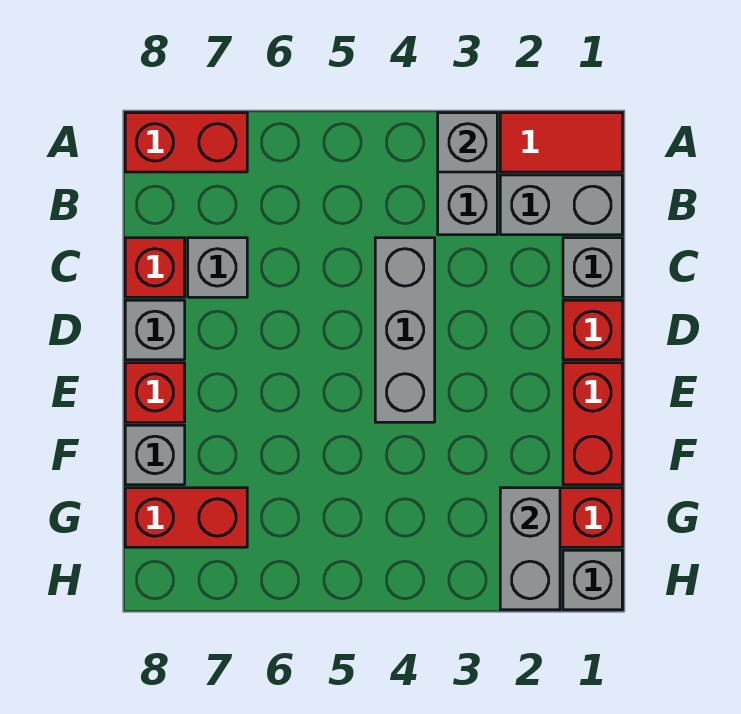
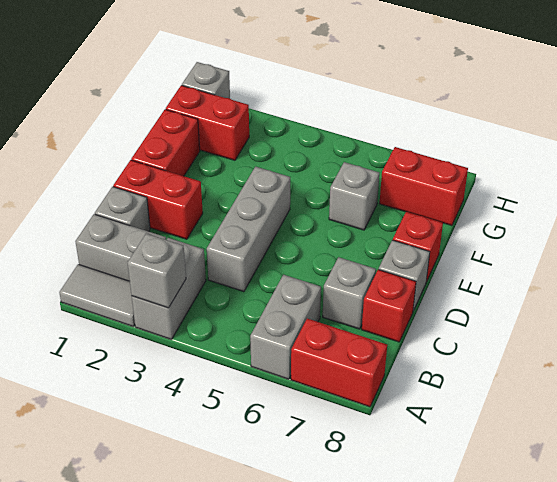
red tile A1:A2 level 1 -> grey tile A1:A2 level 1
red brick D1 level 1 -> red brick D1:D2 level 1
grey brick F8 level 1 -> grey brick F6 level 1
grey brick G2:H2 level 2 -> grey brick A6:B6 level 1

